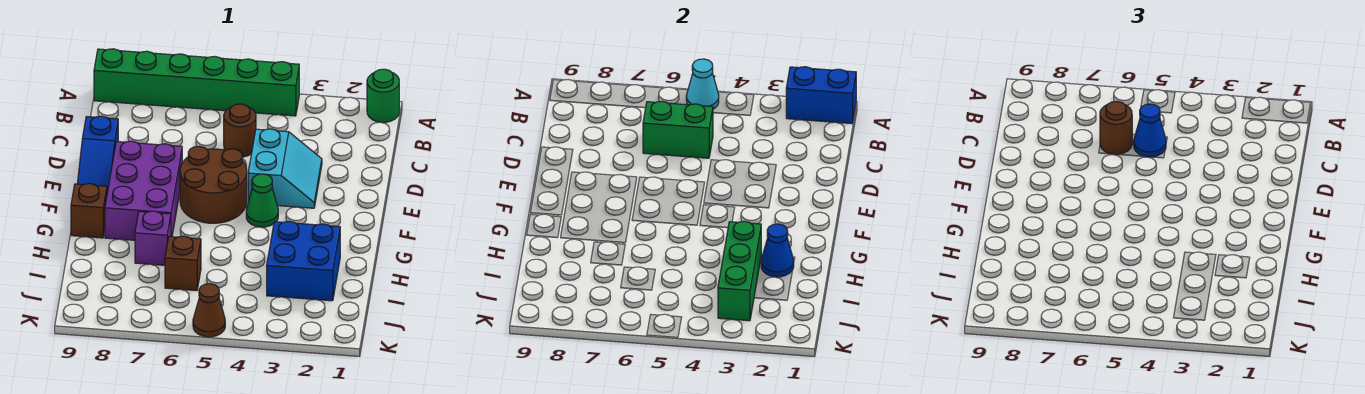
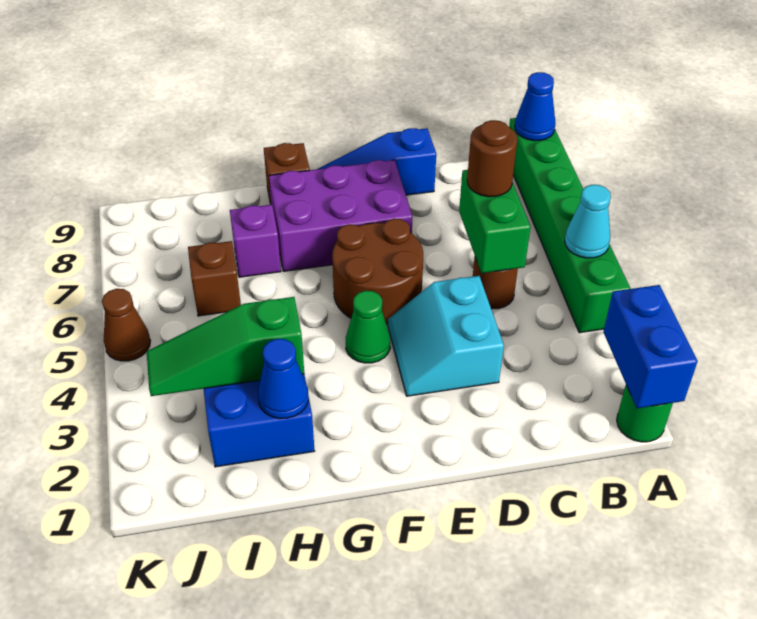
blue cone C5 level 3 -> blue cone A9 level 2
cyan slope D3:E4 level 1 top 4 -> cyan slope D3:E4 level 1 top D
green brick H3:J3 level 2 -> green slope H3:J3 level 2 top H

